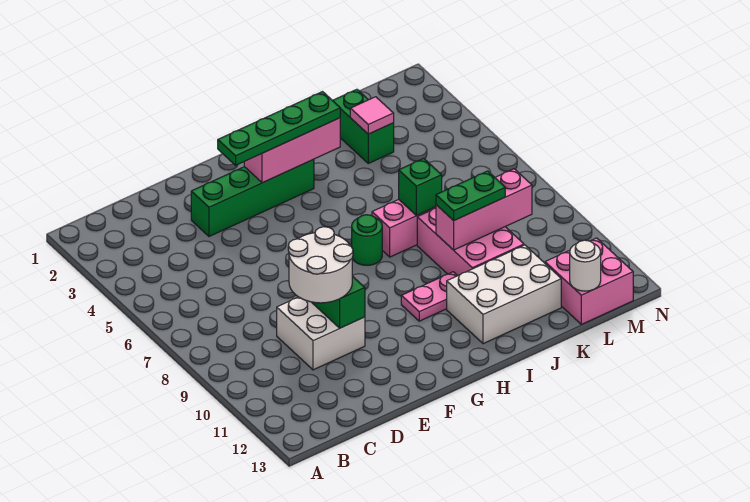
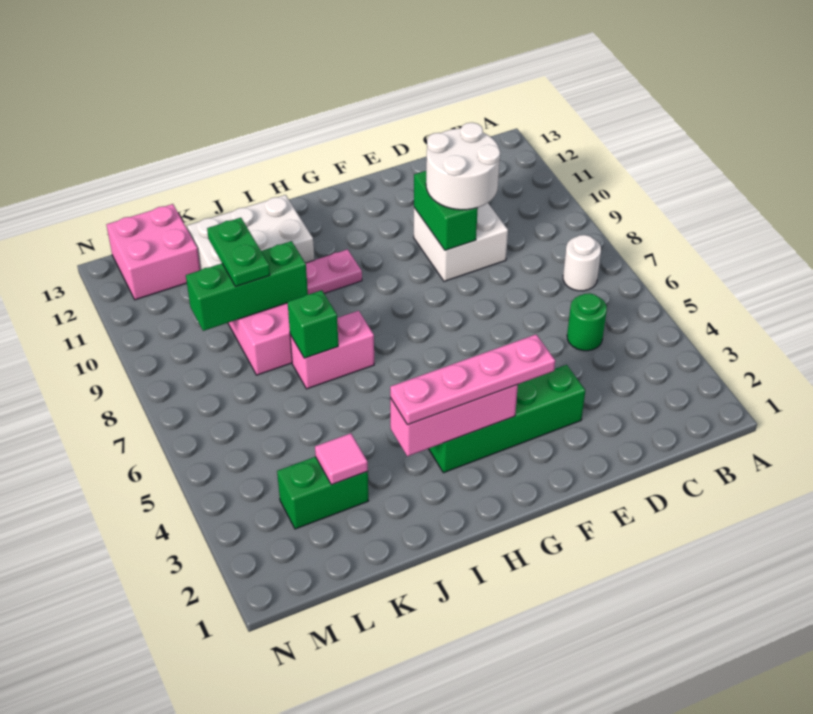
green plate F3:I3 level 3 -> pink plate F3:I3 level 3
green round brick H7 level 1 -> green round brick C5 level 1
pink brick J9:L9 level 2 -> green brick J9:L9 level 2
green plate J9:K9 level 3 -> green plate K9:K10 level 3
green brick K2:K3 level 1 -> green brick K3:L3 level 1
white round brick L13 level 2 -> white round brick B7 level 1

